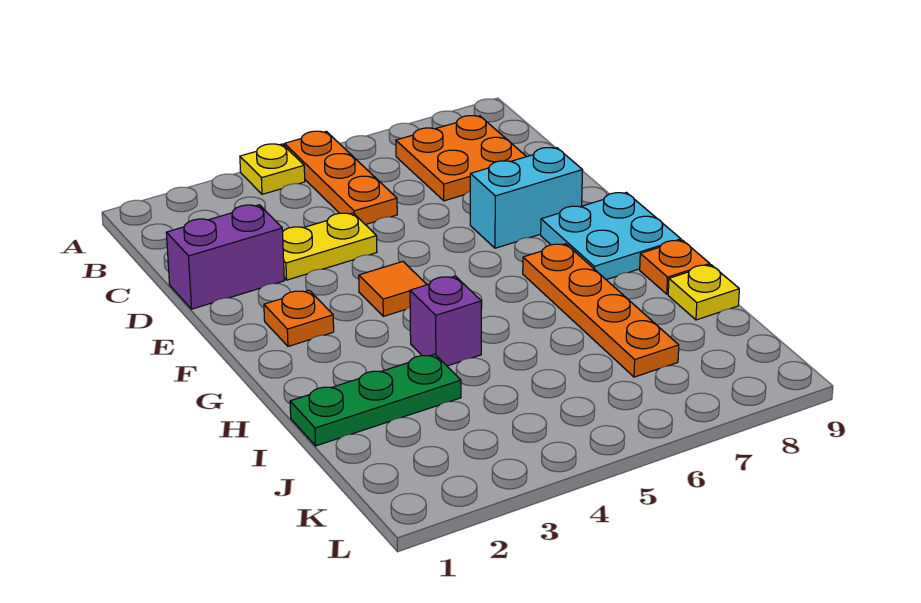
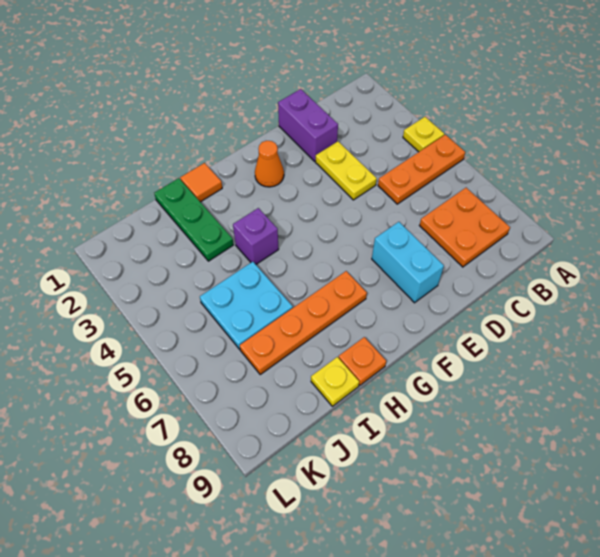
orange plate F2 level 1 -> orange cone F2 level 1
orange tile F4 level 1 -> orange tile H1 level 1
cyan plate F8:G9 level 1 -> cyan plate I5:J6 level 1

